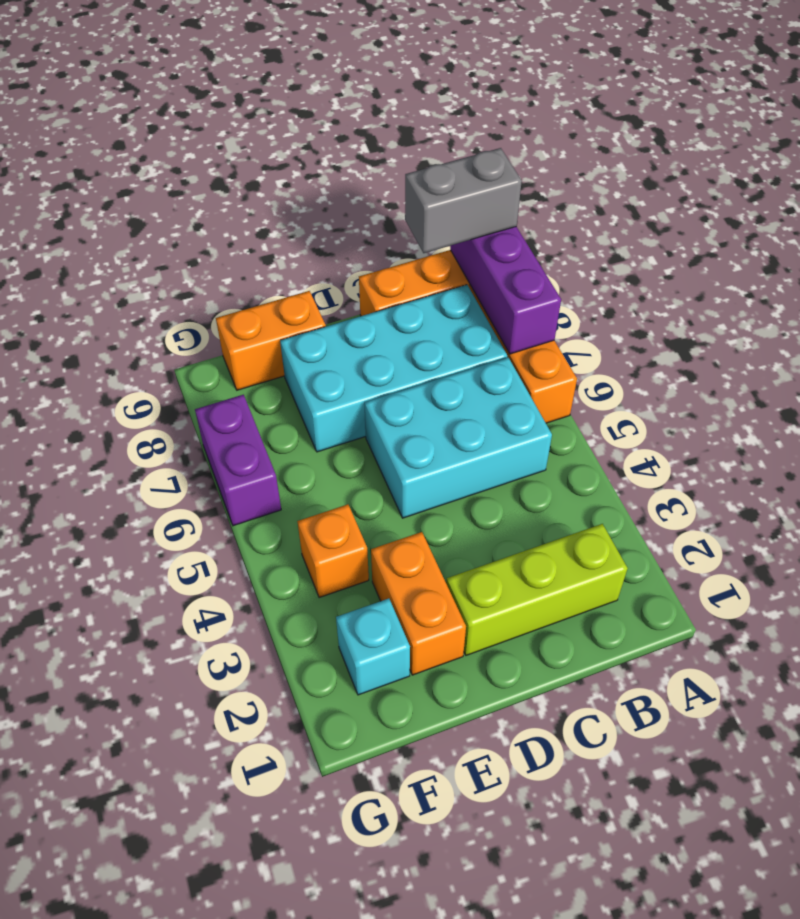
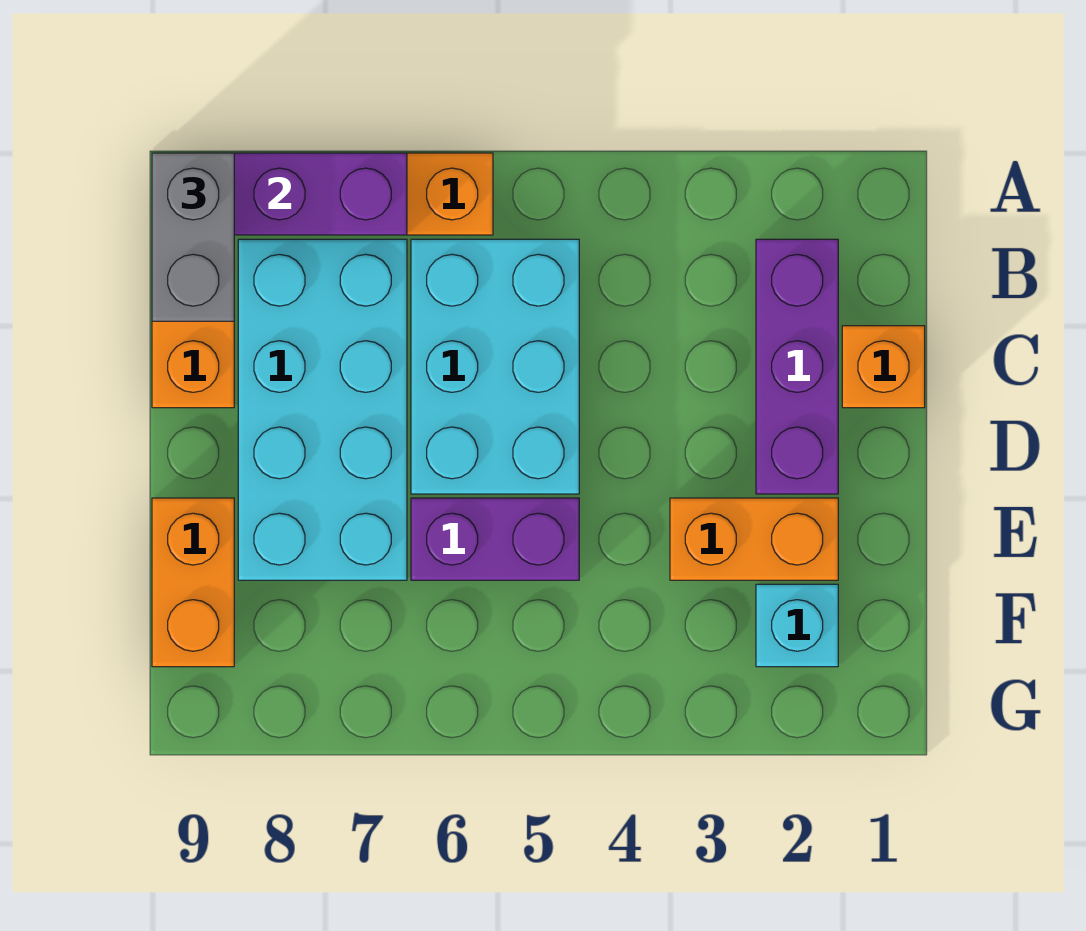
lime brick B2:D2 level 1 -> purple brick B2:D2 level 1
orange brick F4 level 1 -> orange brick C1 level 1
purple brick G6:G7 level 1 -> purple brick E5:E6 level 1

